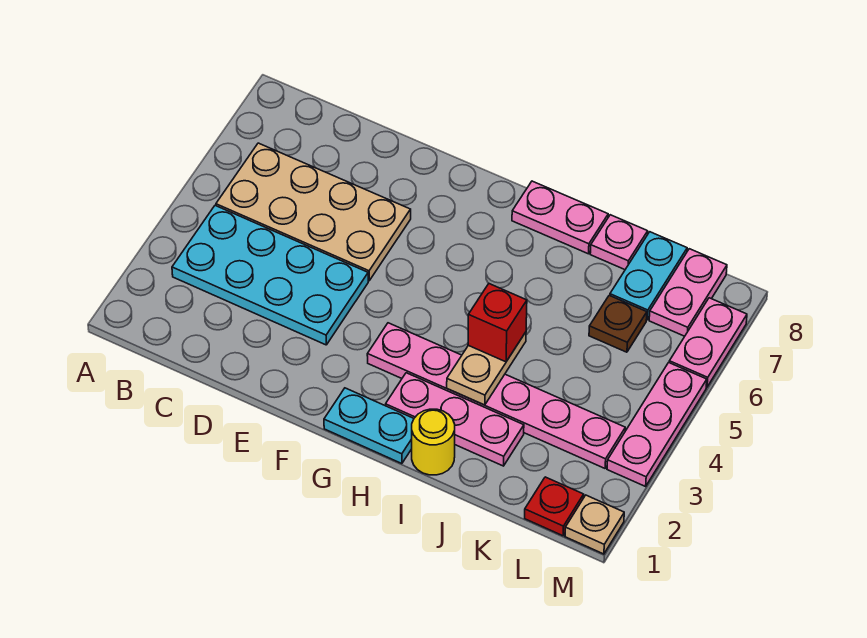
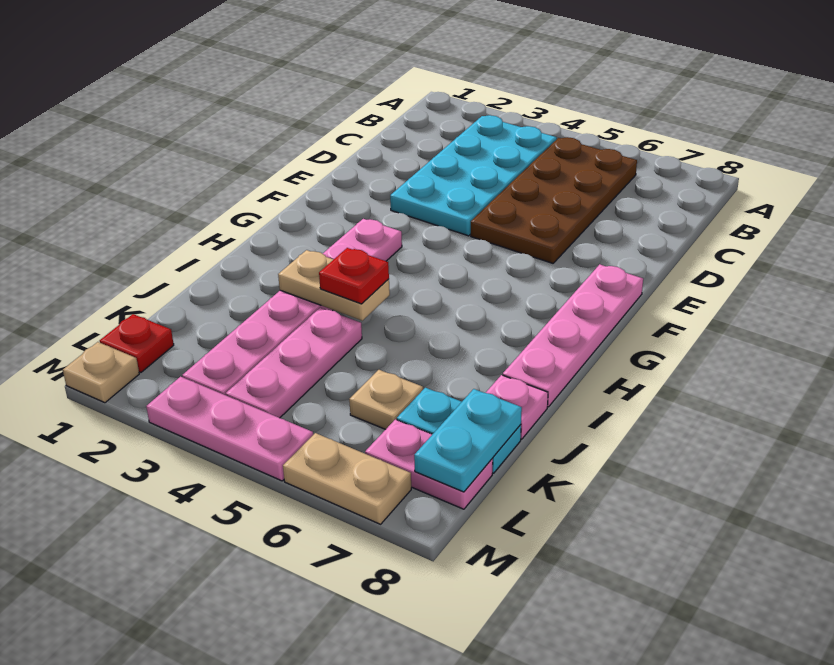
tan plate B5:E6 level 1 -> brown plate B5:E6 level 1
cyan plate G1:H1 level 1 -> cyan plate K8:L8 level 2
pink plate H2:J2 level 1 -> pink plate J4:L4 level 1
pink plate H8:I8 level 1 -> pink plate F8:I8 level 1
yellow round brick I1 level 1 -> none
red brick I4 level 3 -> red plate I4 level 3
brown plate K6 level 1 -> tan plate K6 level 1
pink plate M6:M7 level 1 -> tan plate M6:M7 level 1

